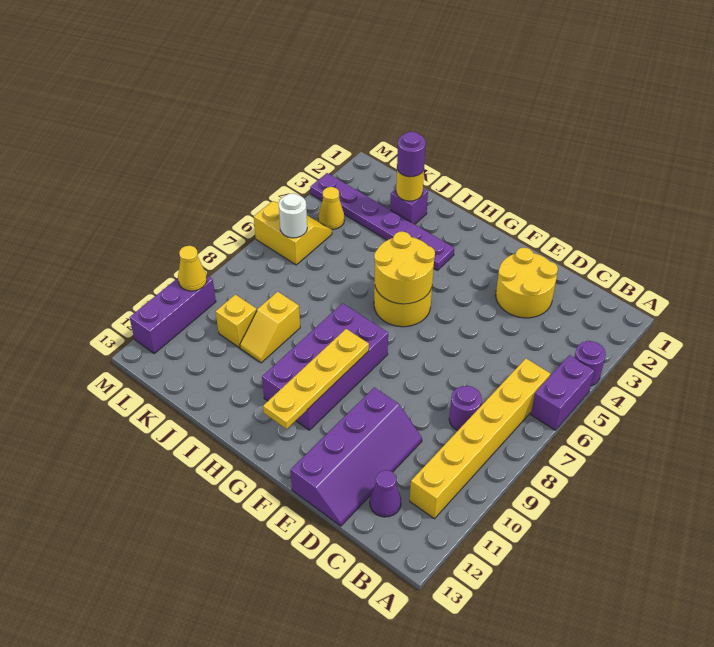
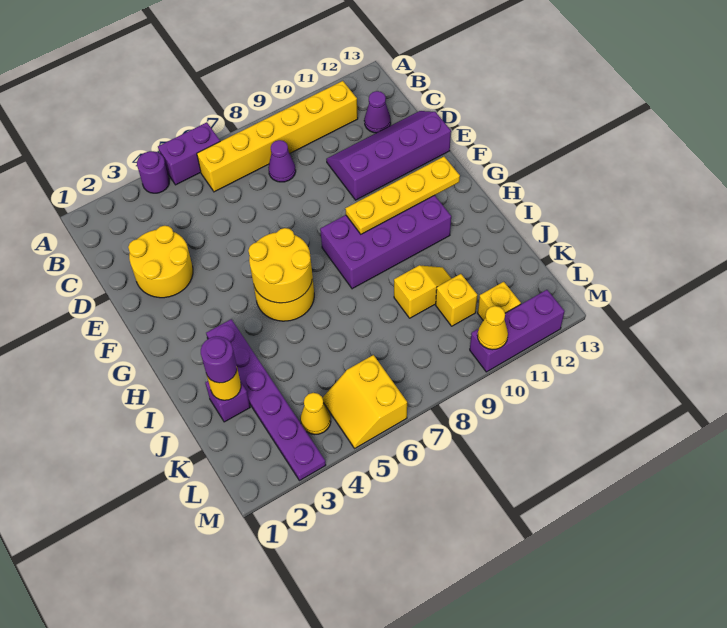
purple round brick C8 level 1 -> purple cone C8 level 1
white round brick L6 level 2 -> none
none -> yellow brick L11 level 1

